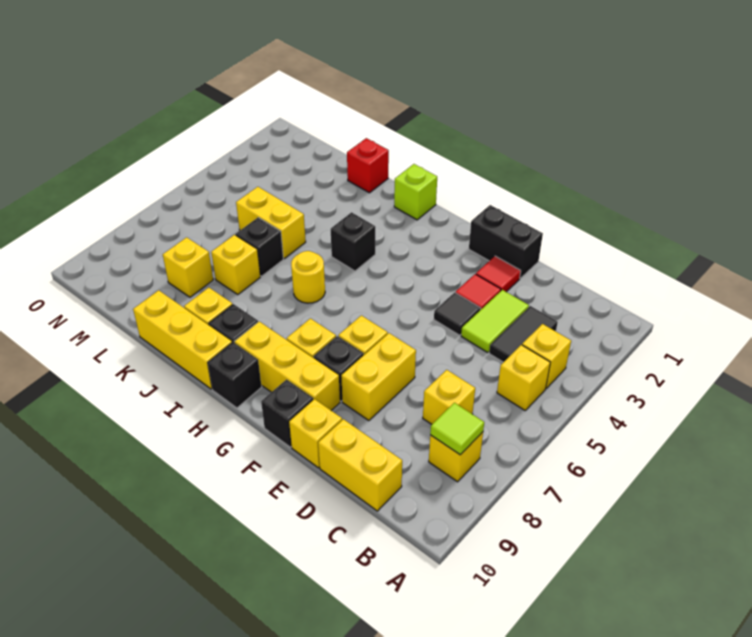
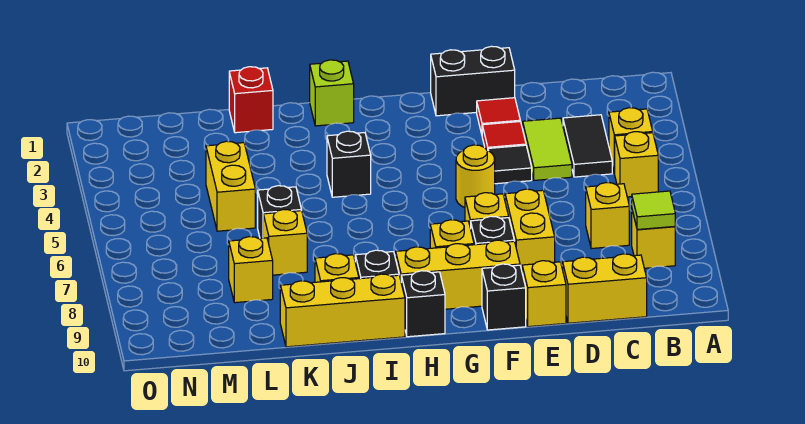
yellow round brick I6 level 1 -> yellow round brick F5 level 1
yellow brick K5:L5 level 1 -> yellow brick L4:L5 level 1

